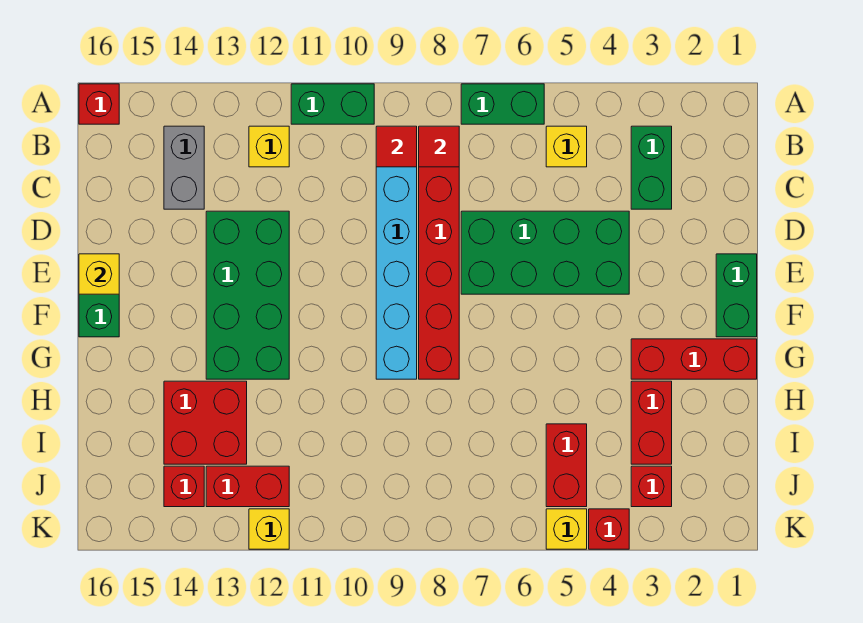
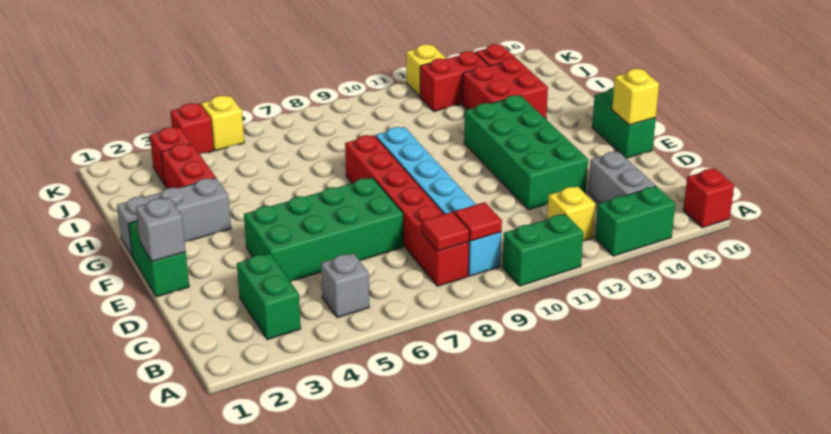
green brick A6:A7 level 1 -> green brick A13:A14 level 1
yellow brick B5 level 1 -> grey brick B5 level 1
none -> grey brick E1 level 2
red brick G1:G3 level 1 -> grey brick G1:G3 level 1
red brick I5:J5 level 1 -> none

